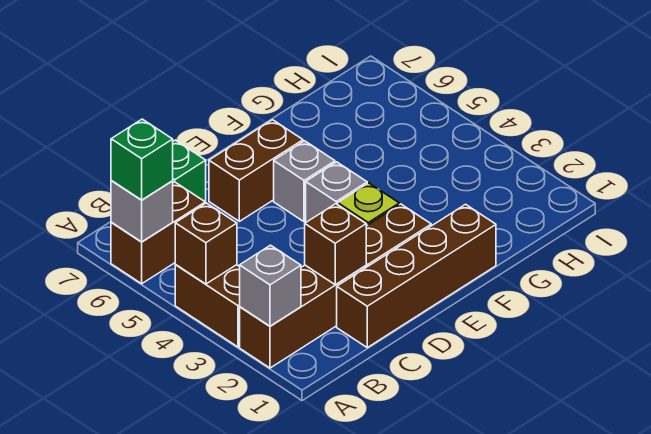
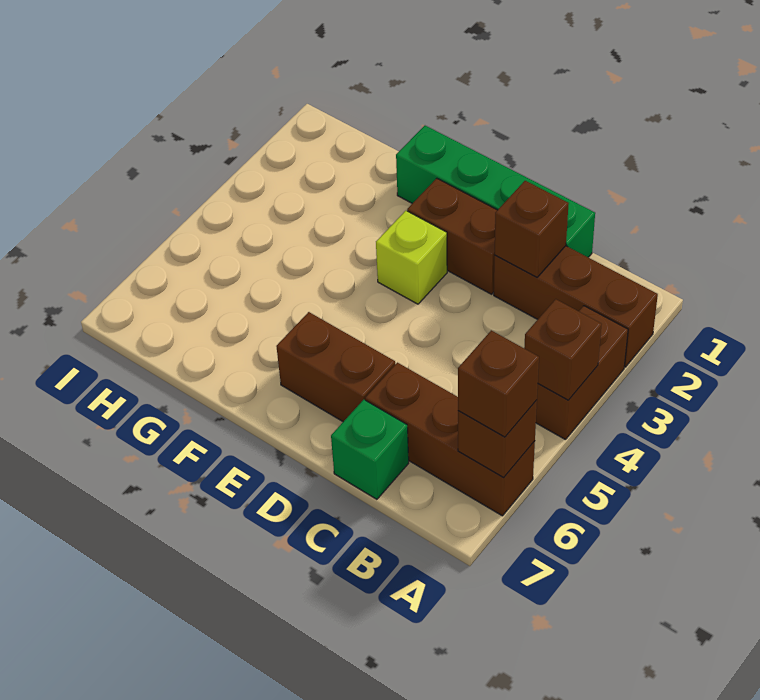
grey brick A2 level 2 -> none
brown brick A6:B6 level 1 -> brown brick A6:C6 level 1
grey brick A6 level 2 -> brown brick A6 level 2
green brick A6 level 3 -> brown brick A6 level 3
brown brick C1:F1 level 1 -> green brick C1:F1 level 1
grey brick E4 level 1 -> none
grey brick E5 level 1 -> none

